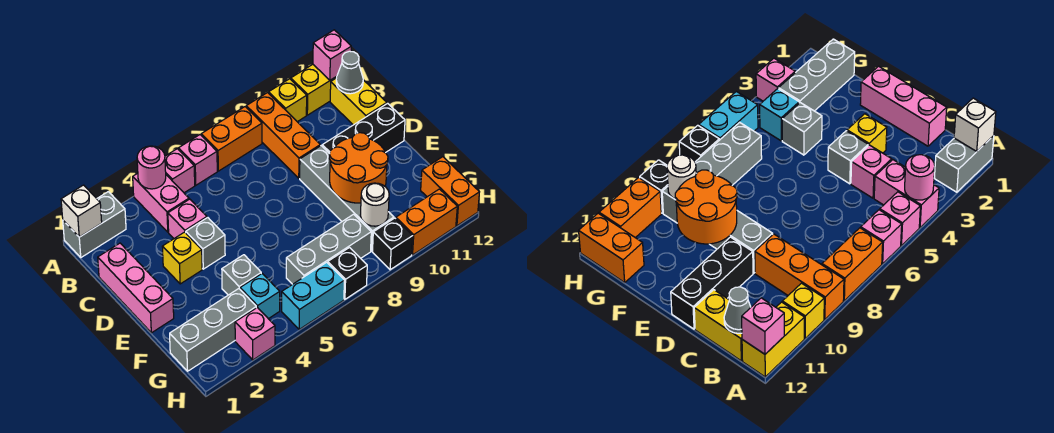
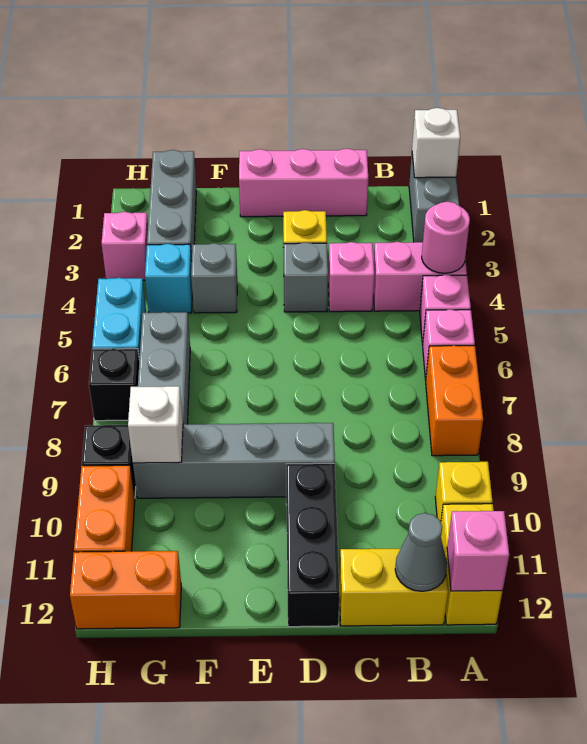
orange brick A9:C9 level 1 -> none
orange round brick E9:F10 level 2 -> none
white round brick G9 level 2 -> white brick G9 level 2

